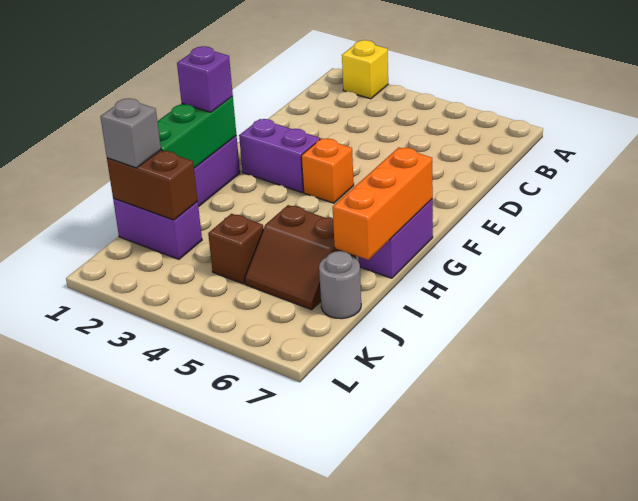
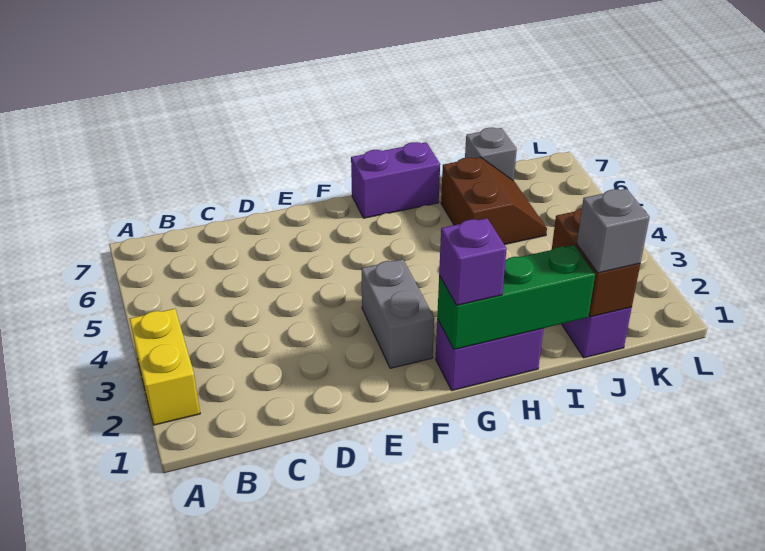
yellow brick A2 level 1 -> yellow brick A2:A3 level 1
purple brick F2:F3 level 1 -> grey brick F2:F3 level 1
orange brick F4 level 1 -> none
orange brick G7:I7 level 2 -> none
brown brick J4 level 1 -> none
grey round brick J7 level 1 -> grey brick J7 level 1

